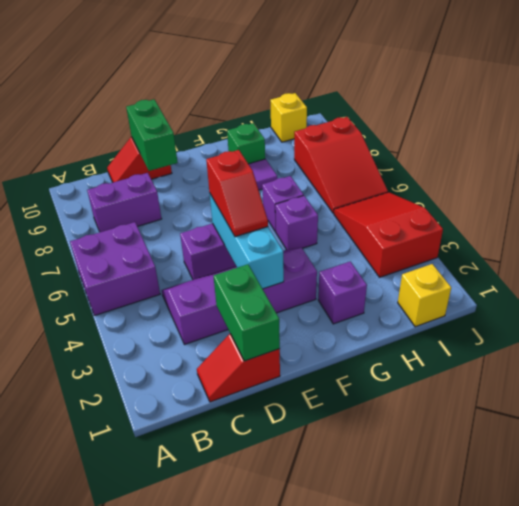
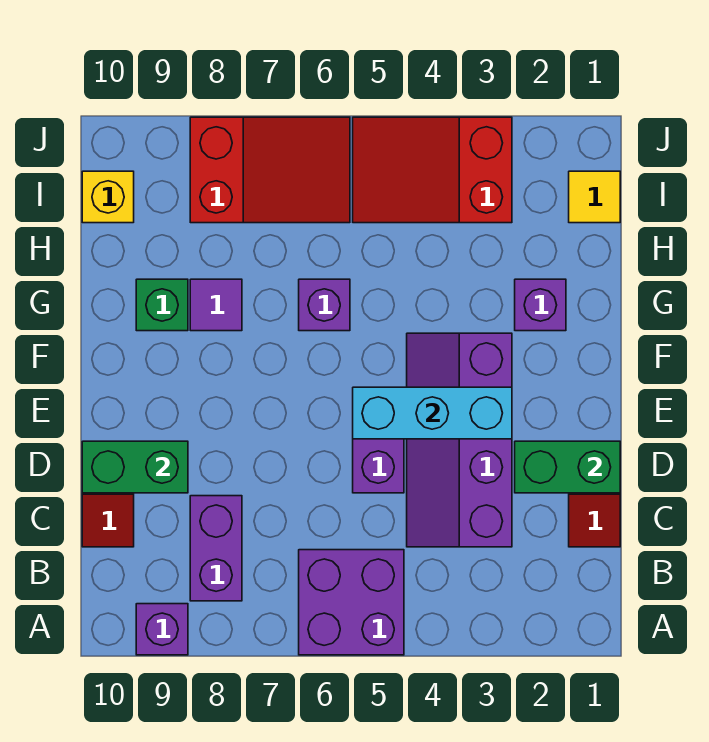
red slope E4:E5 level 3 top 5 -> none
purple brick G5 level 1 -> purple brick A9 level 1
yellow brick I1 level 1 -> yellow tile I1 level 1

